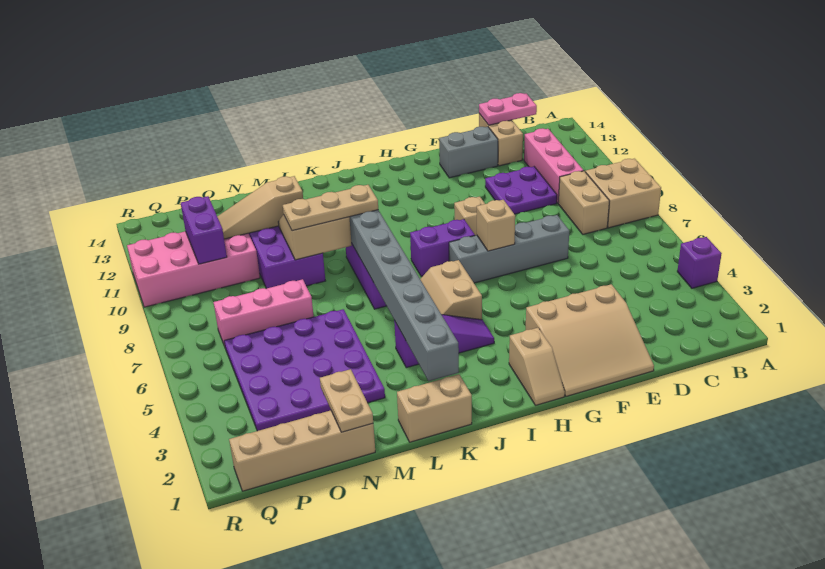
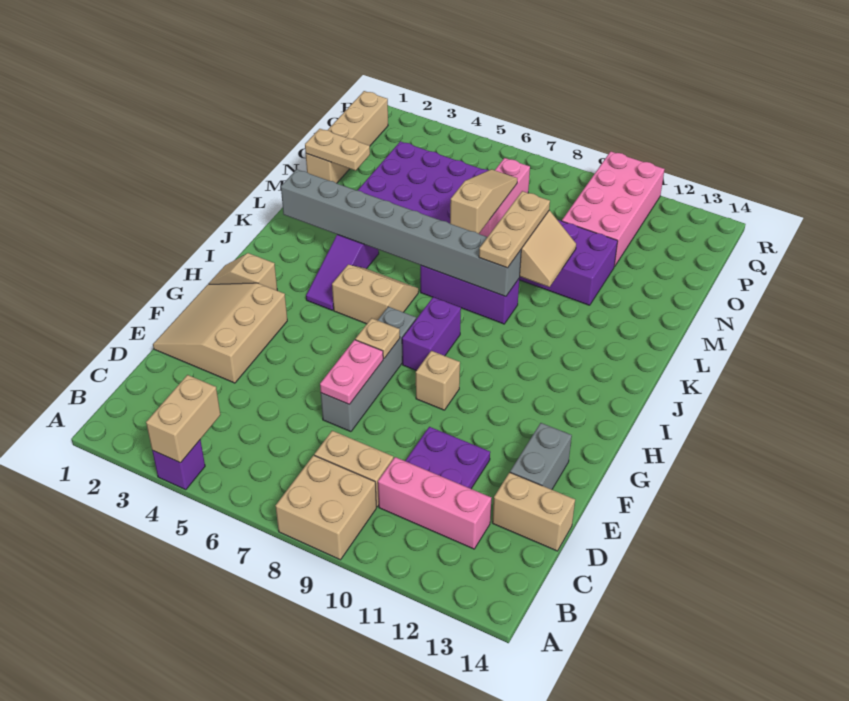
pink plate C14:D14 level 2 -> pink plate E7:F7 level 2
tan brick G7 level 2 -> tan plate G7 level 2
tan brick K1:L1 level 1 -> tan brick A4:B4 level 2
tan slope M11:O11 level 2 top M -> tan slope M7:O7 level 2 top M
purple brick P10:P11 level 2 -> none

